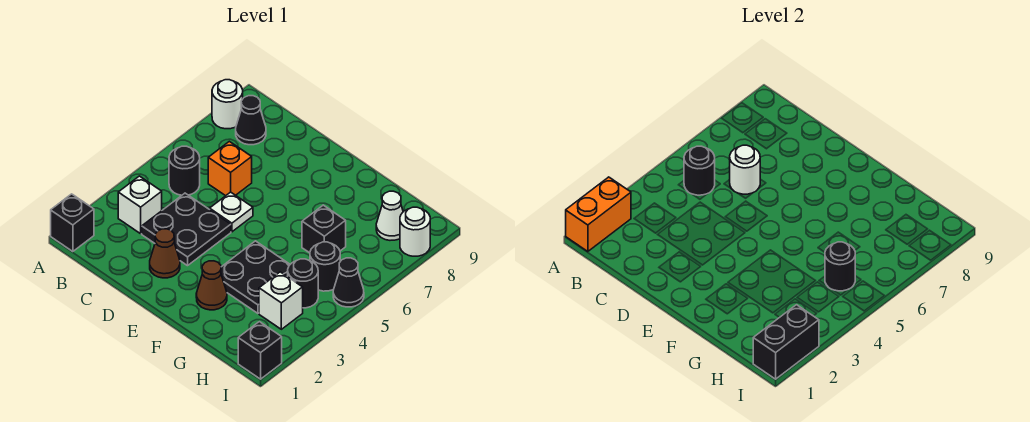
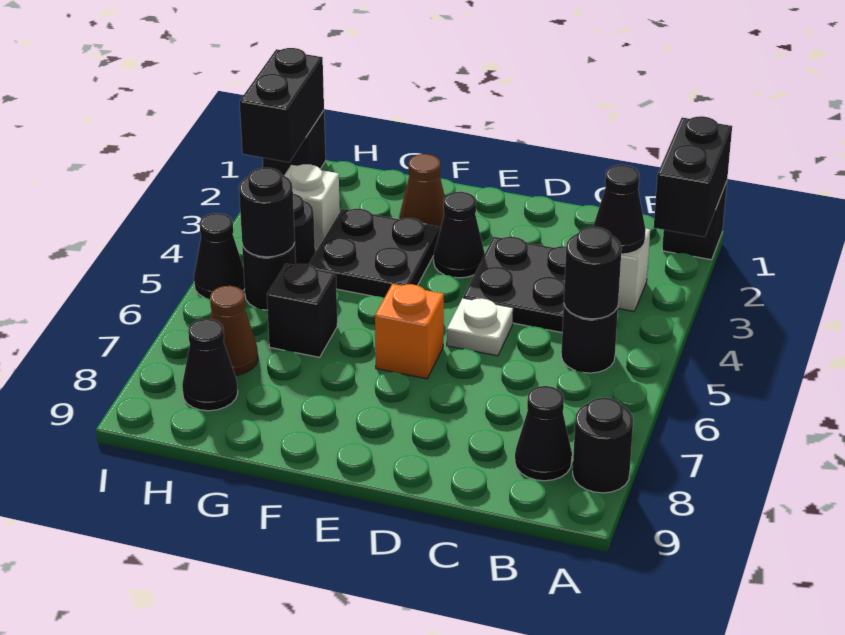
orange brick A1:A2 level 2 -> black brick A1:A2 level 2
white round brick A8 level 1 -> black round brick A8 level 1
none -> black cone B3 level 2
orange brick C6 level 1 -> orange brick E6 level 1
white round brick C6 level 2 -> none
brown cone D2 level 1 -> brown cone H7 level 1
none -> black cone E3 level 1
white cone H8 level 1 -> black cone H8 level 1
white round brick I8 level 1 -> none

